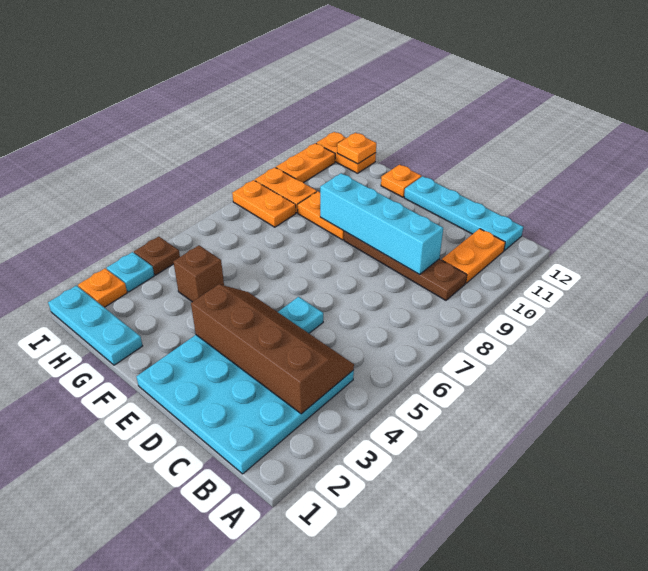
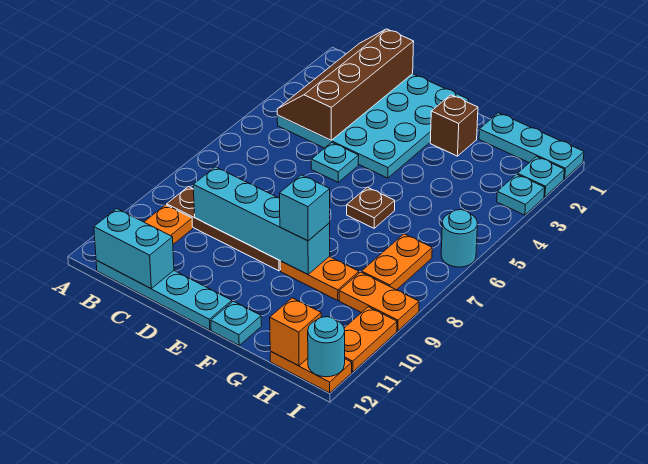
brown slope B3:E4 level 2 top 3 -> brown slope B1:C4 level 2 top C
none -> cyan brick B12:C12 level 2
none -> cyan brick F9 level 3
orange plate F12 level 1 -> cyan plate F12 level 1
brown brick G4 level 1 -> brown brick F2 level 1
orange plate H8:I8 level 1 -> orange plate H7:H8 level 1
orange plate H12 level 2 -> orange brick H12 level 2
orange plate I2 level 1 -> cyan plate I2 level 1
brown plate I4 level 1 -> brown plate F6 level 1
none -> cyan round brick I6 level 1
none -> cyan round brick I12 level 2

